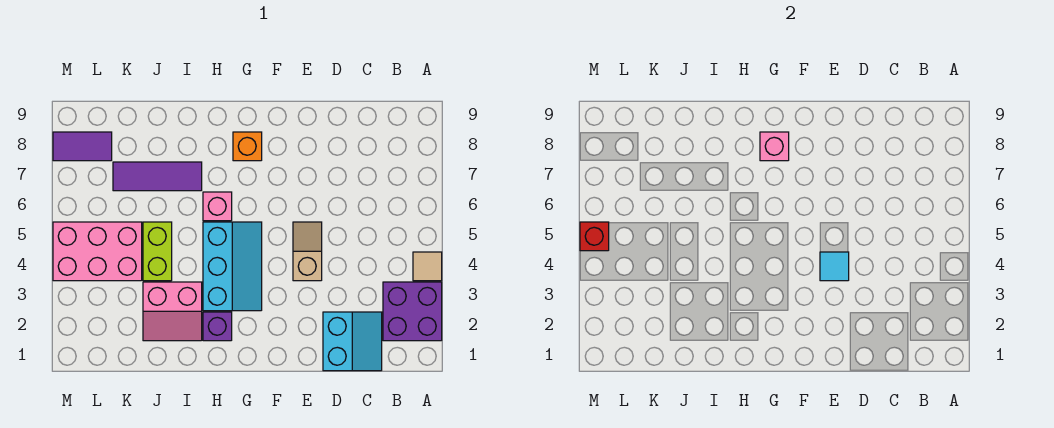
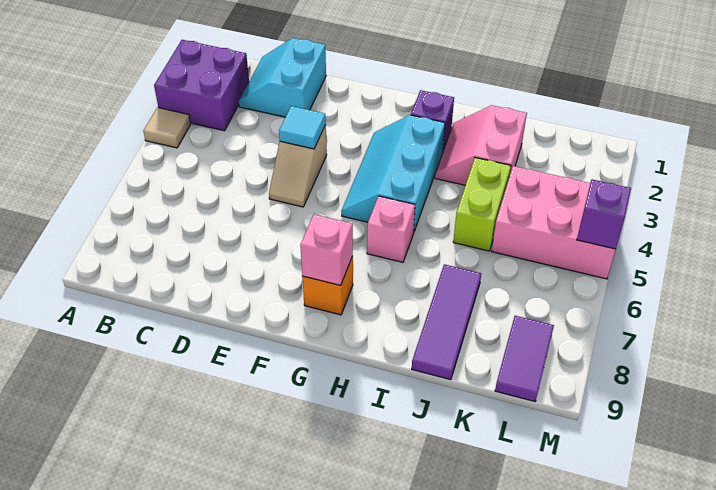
pink slope I2:J3 level 1 top 3 -> pink slope I2:J3 level 1 top J
purple tile I7:K7 level 1 -> purple tile J7:J9 level 1
purple tile L8:M8 level 1 -> purple tile L8:L9 level 1
red brick M5 level 2 -> purple brick M5 level 2

